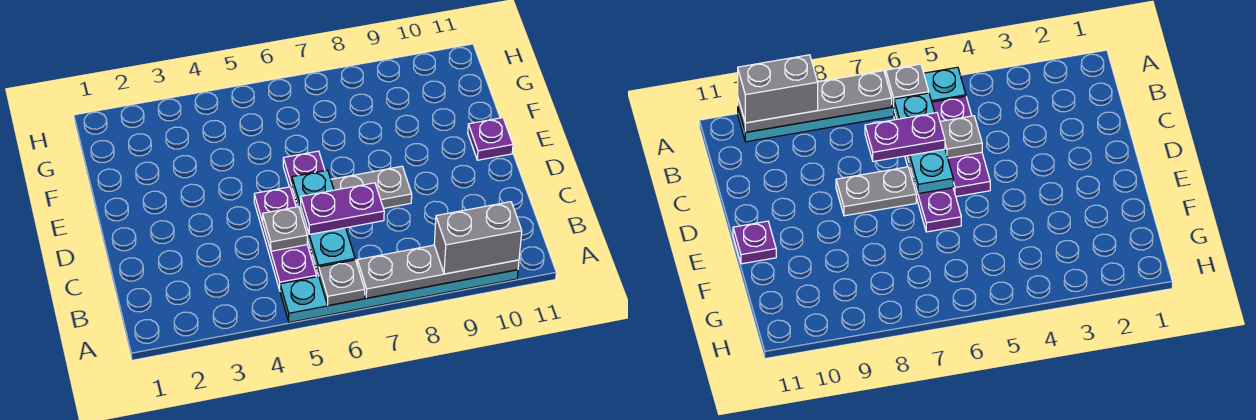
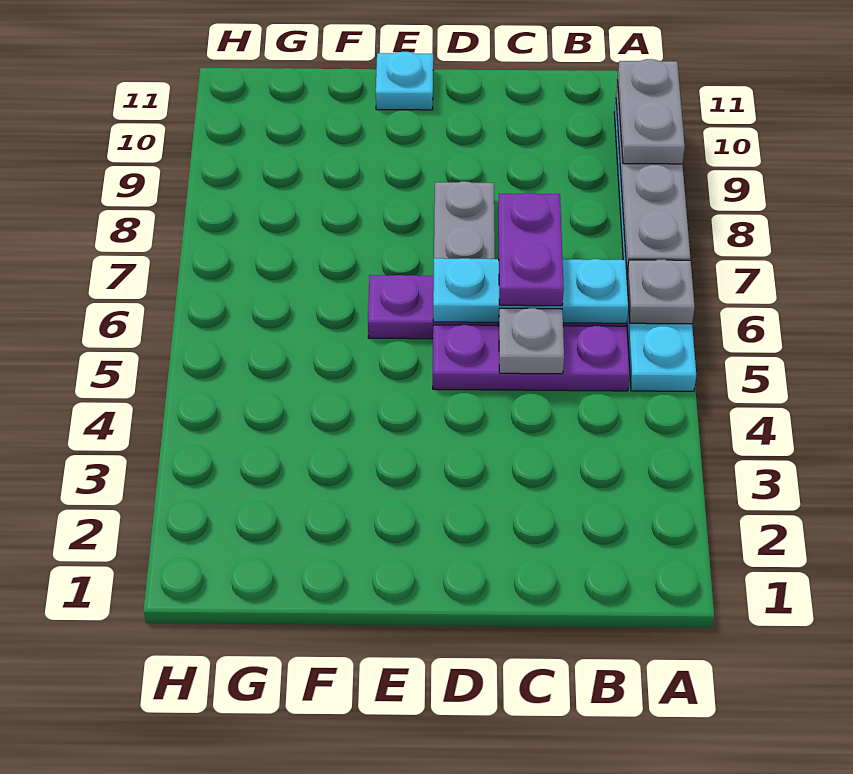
grey brick A9:A10 level 3 -> grey plate A9:A10 level 3
purple plate E11 level 1 -> cyan plate E11 level 1

